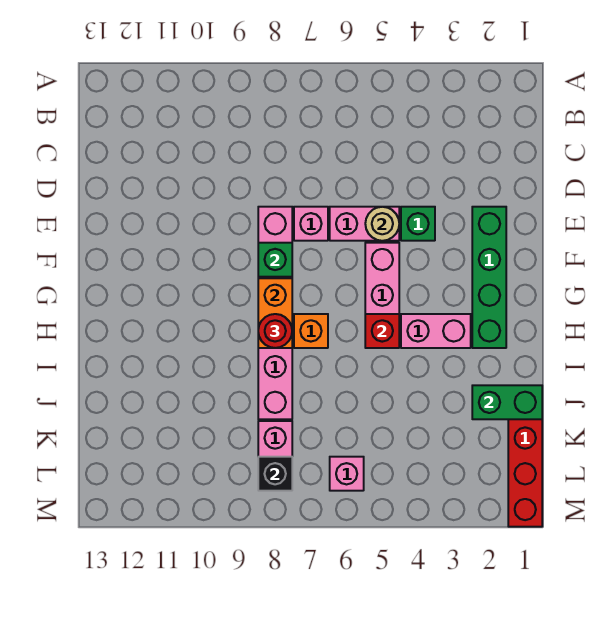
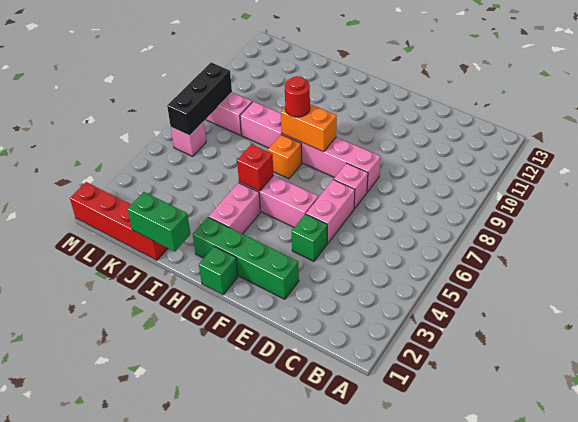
tan round brick E5 level 2 -> none
green brick F8 level 2 -> green brick G1 level 1
green brick J1:J2 level 2 -> green brick I1:J1 level 2
black brick L8 level 2 -> black brick L6:L8 level 2

